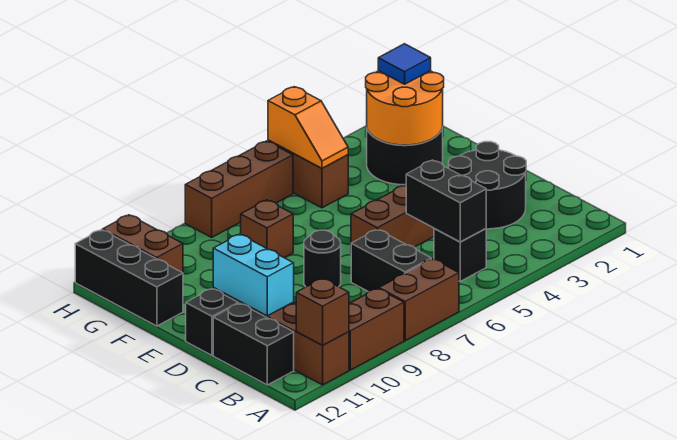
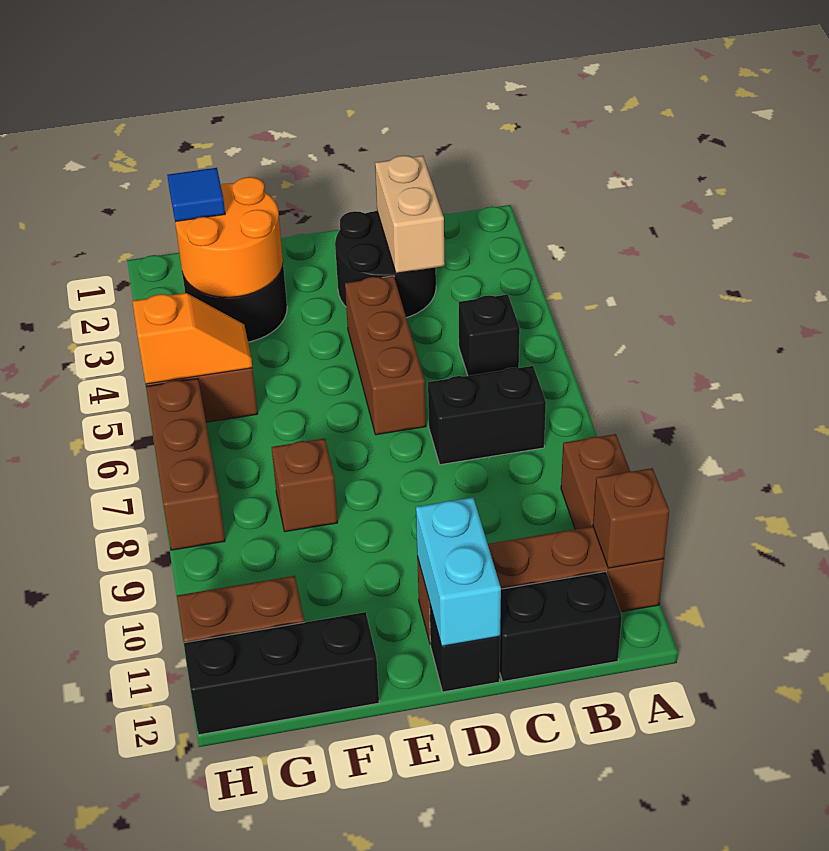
brown brick A7:A8 level 1 -> none
black brick B5:C5 level 2 -> none
none -> tan brick C2:C3 level 2
cyan brick C11:D11 level 2 -> cyan brick D11:D12 level 2
black round brick D8 level 1 -> none

